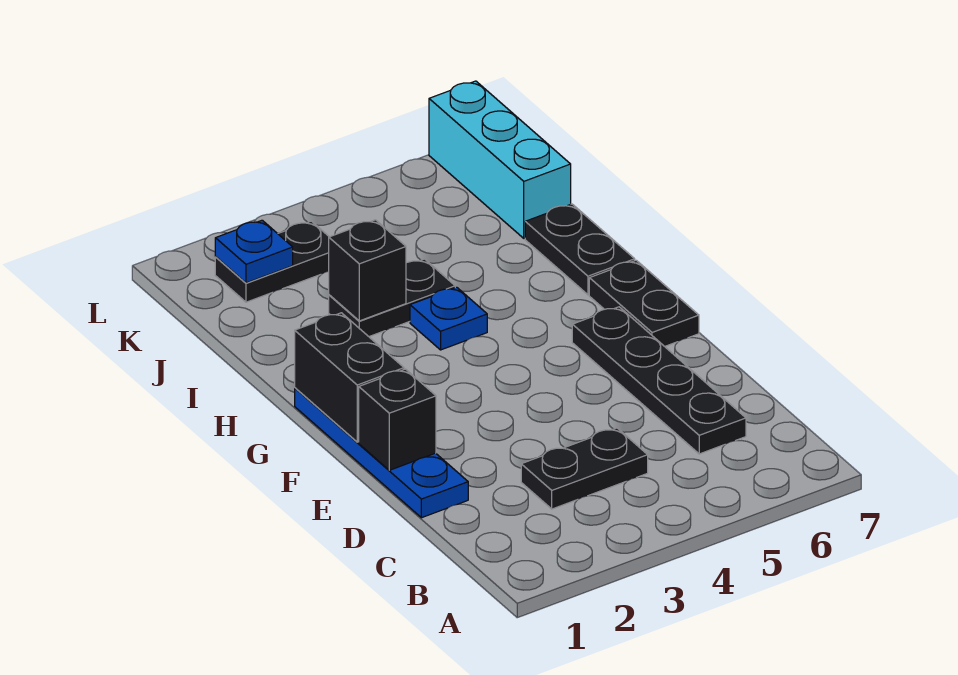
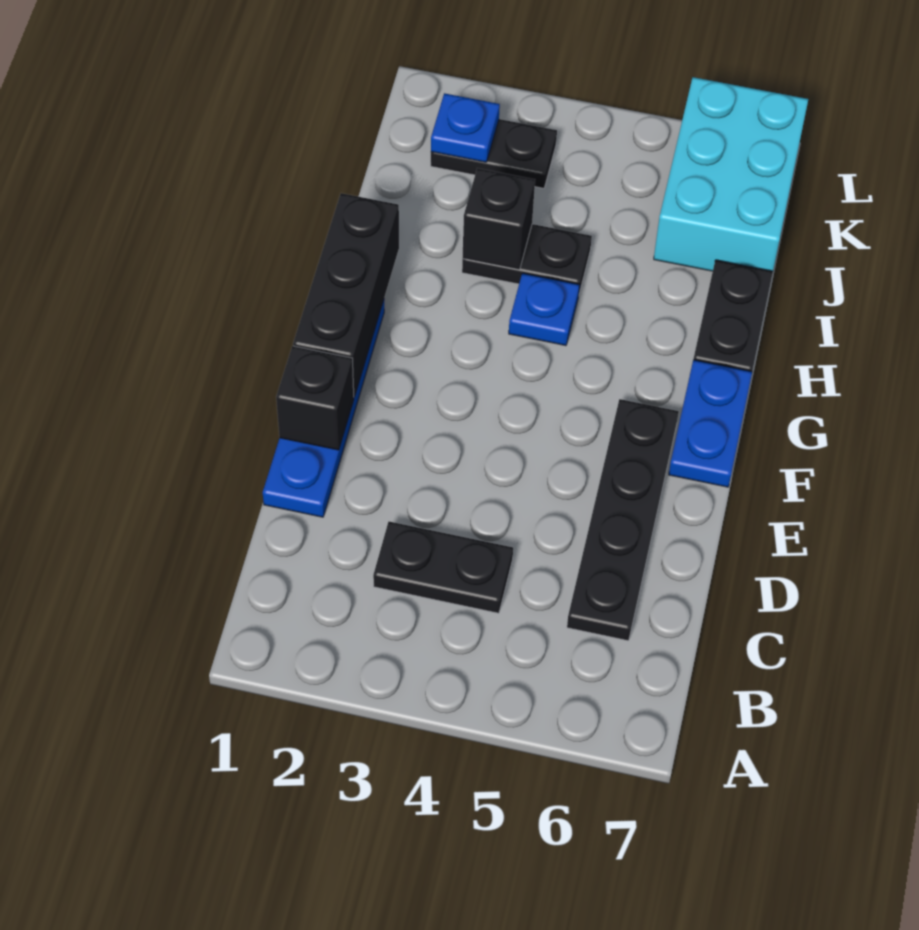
black brick F1:G1 level 2 -> black brick F1:H1 level 2
black plate F7:G7 level 1 -> blue plate F7:G7 level 1
cyan brick J7:L7 level 1 -> cyan brick J6:L7 level 1

